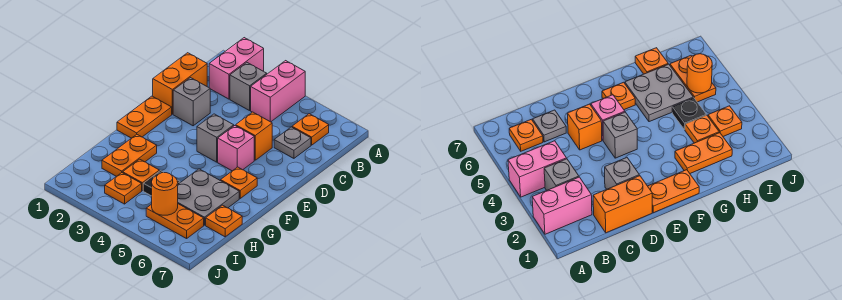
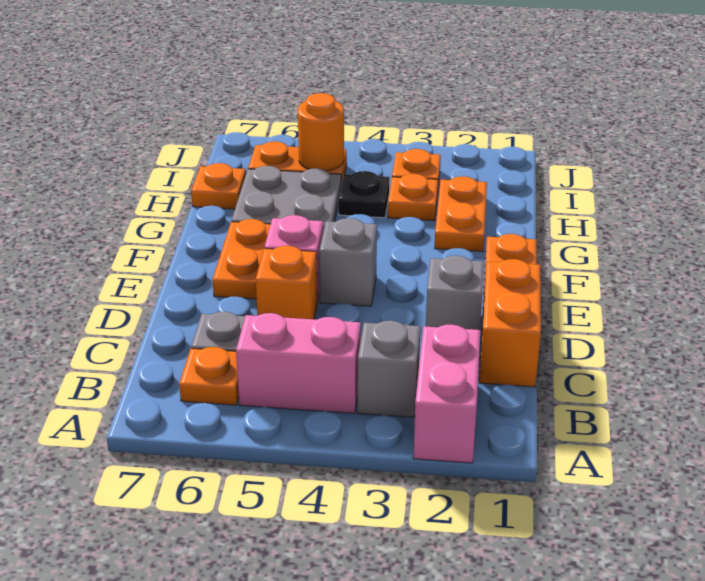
pink brick A4:B4 level 1 -> pink brick B4:B5 level 1
orange plate F6 level 1 -> orange plate E6:F6 level 1

